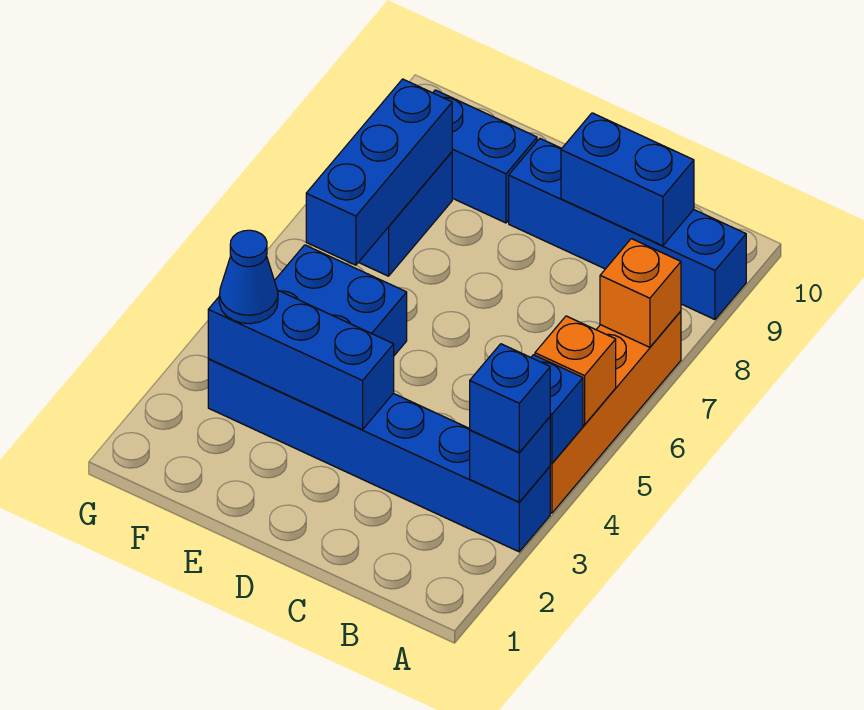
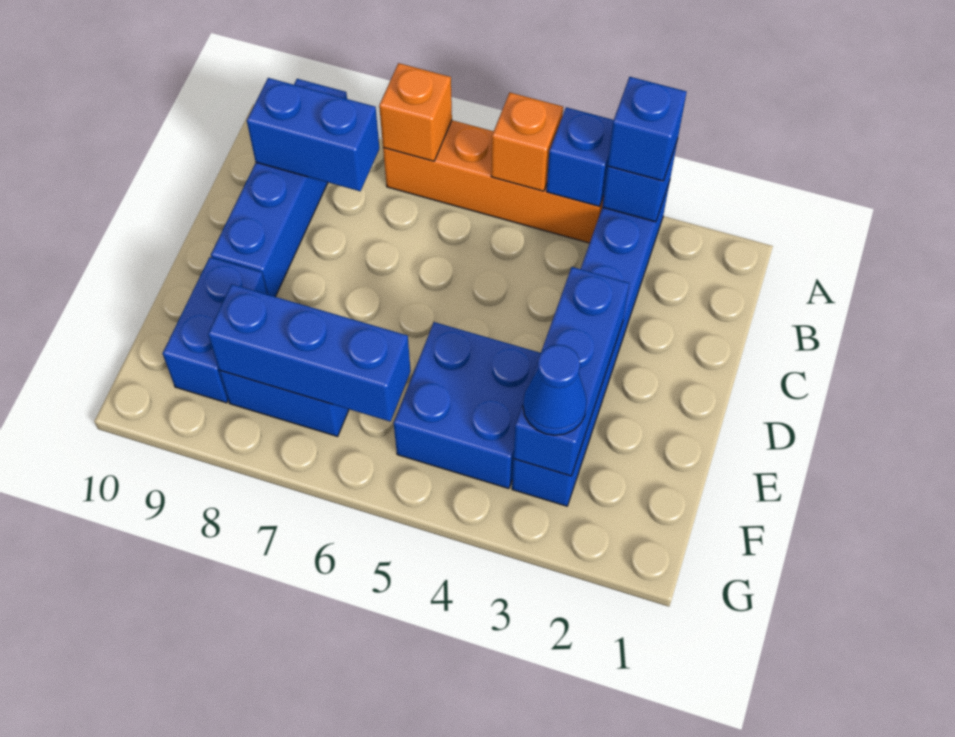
blue brick B9:C9 level 2 -> blue brick B8:B9 level 2

